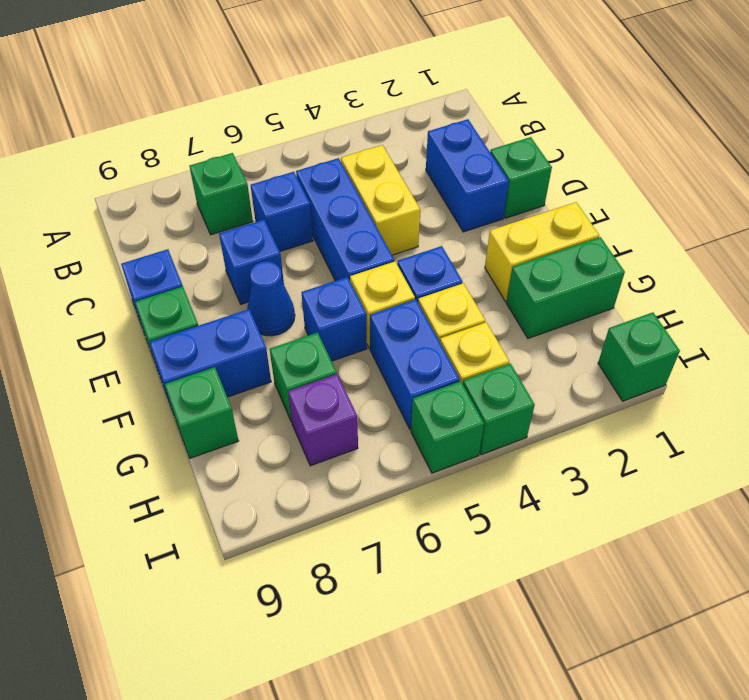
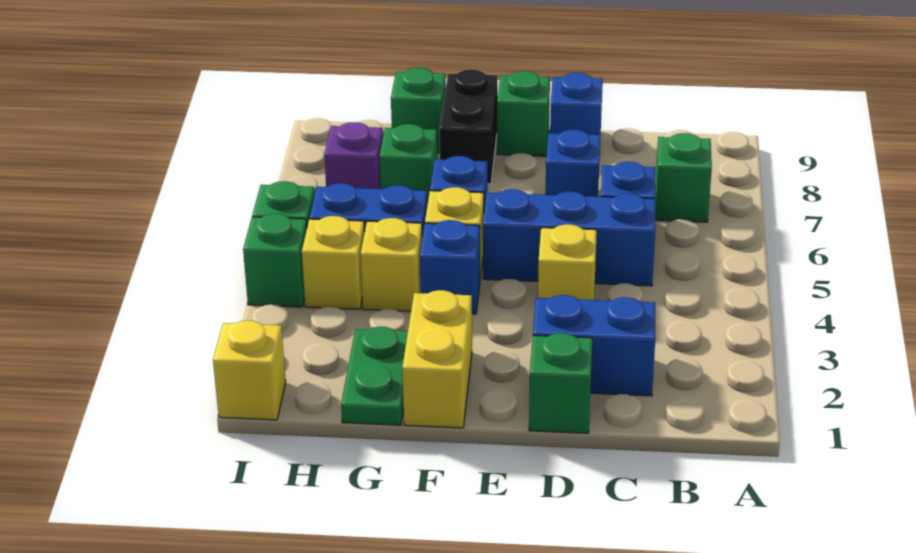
yellow brick C4:D4 level 1 -> yellow brick D4 level 1
blue cone E7 level 1 -> none
blue brick F8:F9 level 1 -> black brick F8:F9 level 1
green brick G1:G2 level 1 -> green plate G1:G2 level 1
green brick I1 level 1 -> yellow brick I1 level 1

